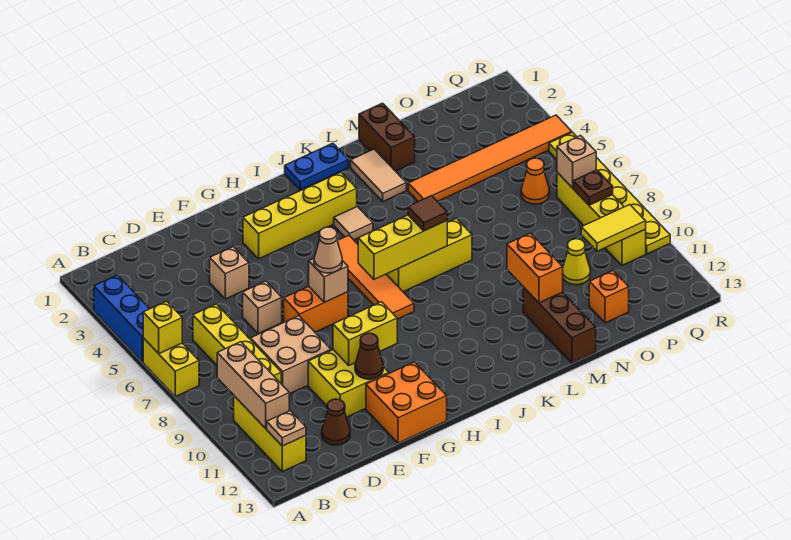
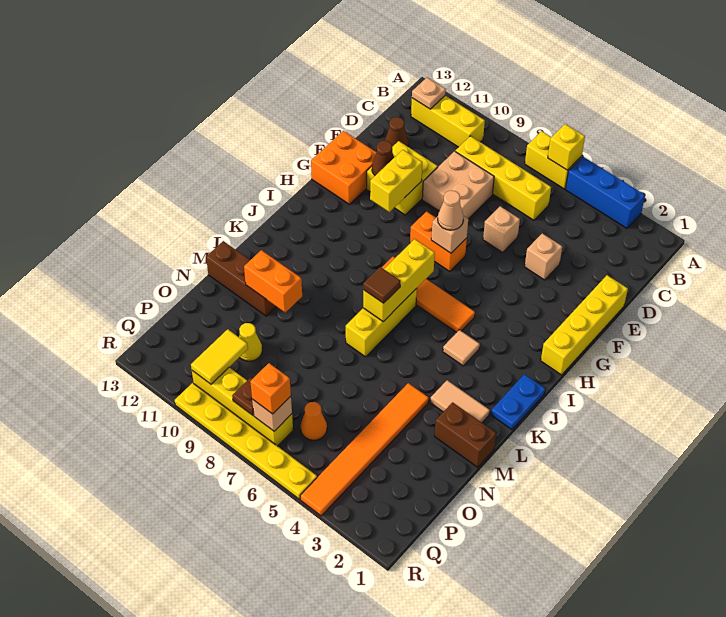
tan brick B9:B11 level 2 -> none
orange brick F7:G7 level 1 -> orange brick G7:G8 level 1
yellow brick G3:J3 level 1 -> yellow brick E1:H1 level 1
orange brick O12 level 1 -> orange brick Q7 level 3

